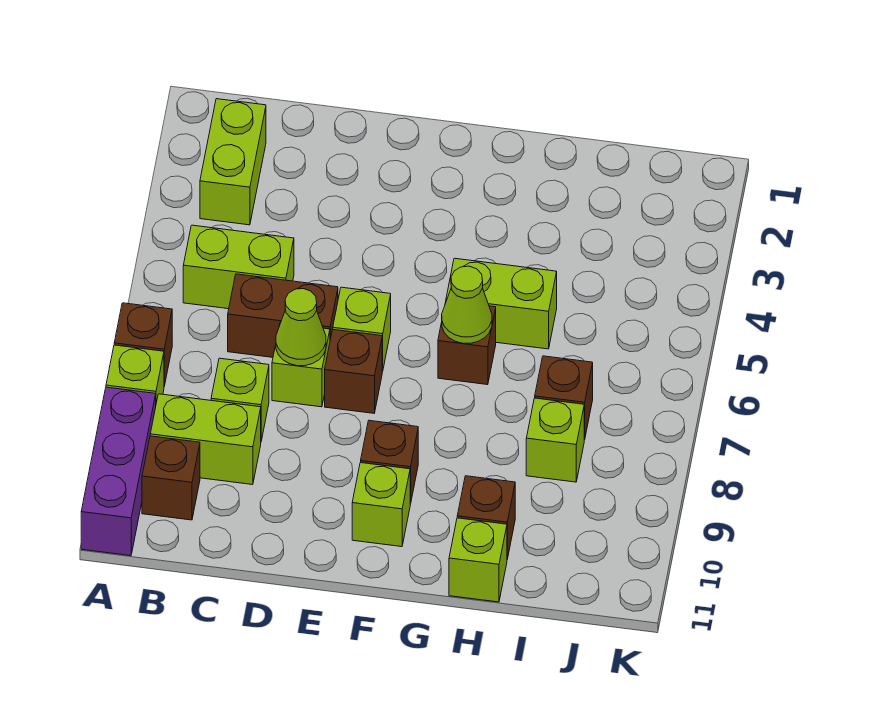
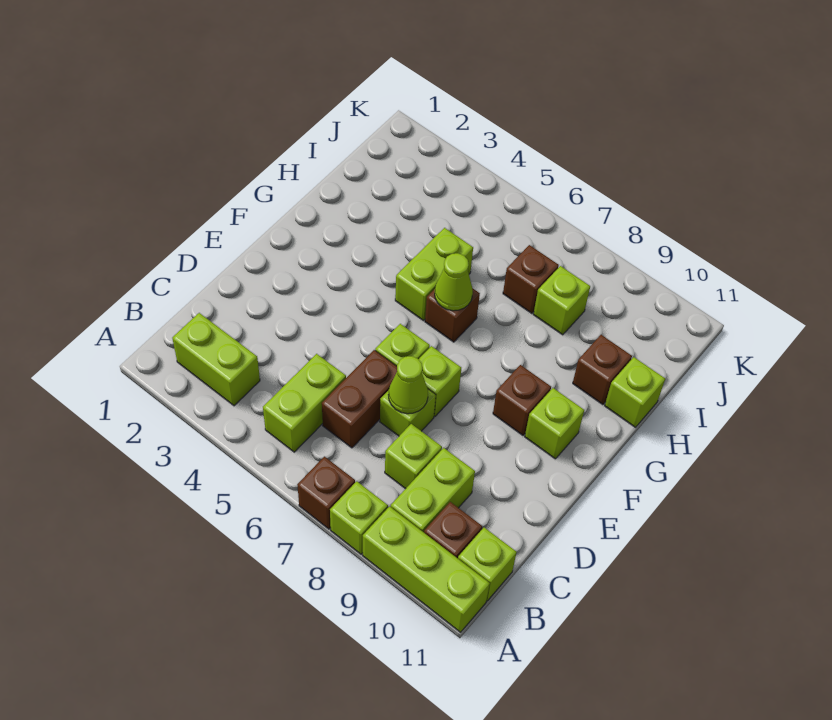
purple brick A9:A11 level 1 -> lime brick A9:A11 level 1
none -> lime brick B11 level 1
brown brick E7 level 1 -> lime brick E7 level 1

